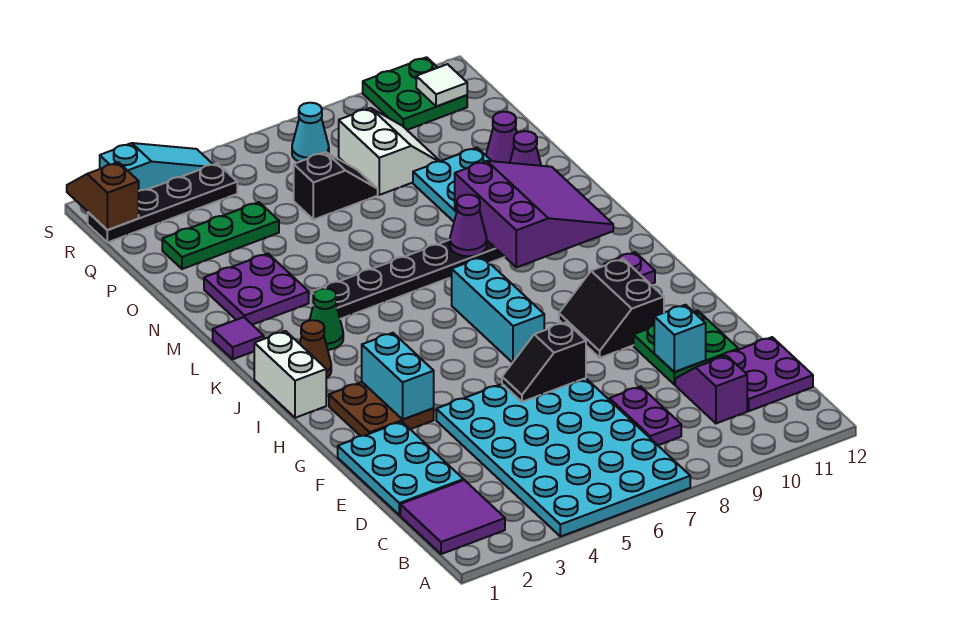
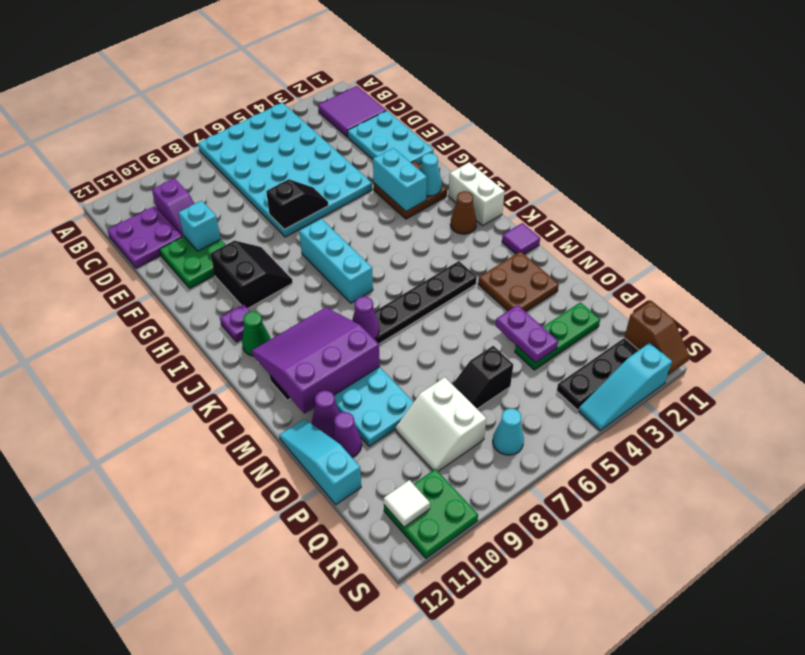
purple plate C8:D8 level 1 -> purple plate O4:P4 level 2
none -> cyan cone H2 level 2
green cone K3 level 1 -> green cone J11 level 1
purple slope K9:M11 level 2 top 9 -> purple slope K9:M11 level 2 top M
purple plate M2:N3 level 1 -> brown plate M2:N3 level 1
none -> cyan slope N12:P12 level 1 top P

